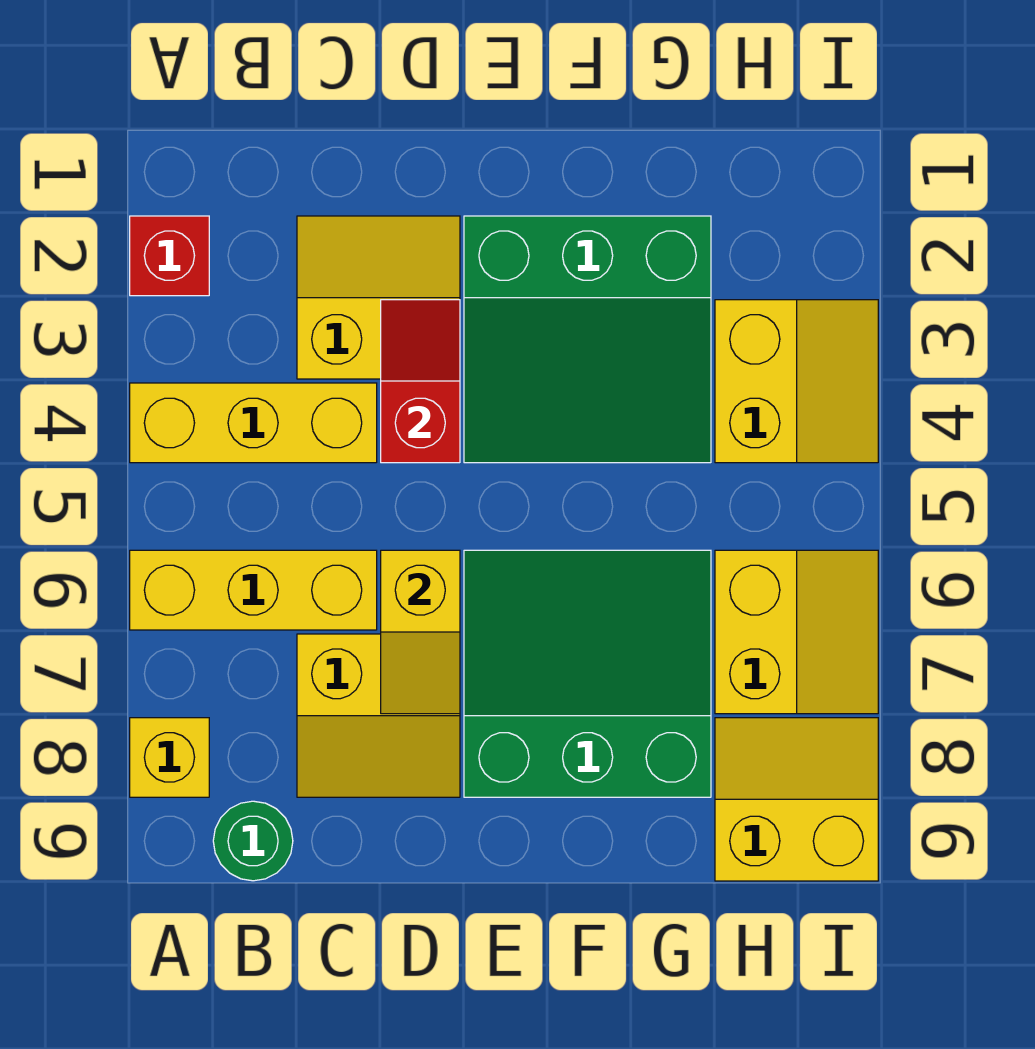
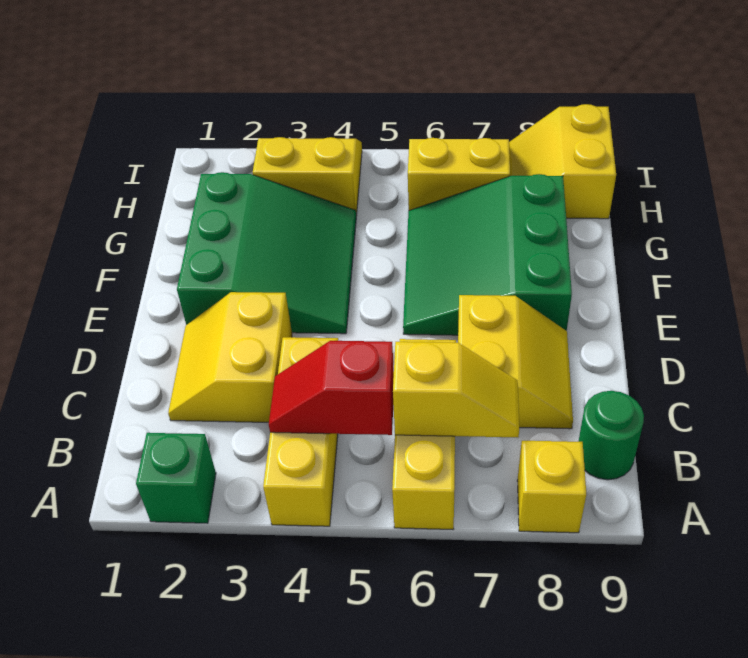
red brick A2 level 1 -> green brick A2 level 1
red slope D3:D4 level 2 top 4 -> red slope B4:B5 level 2 top 5
yellow slope D6:D7 level 2 top 6 -> yellow slope B6:B7 level 2 top 6

